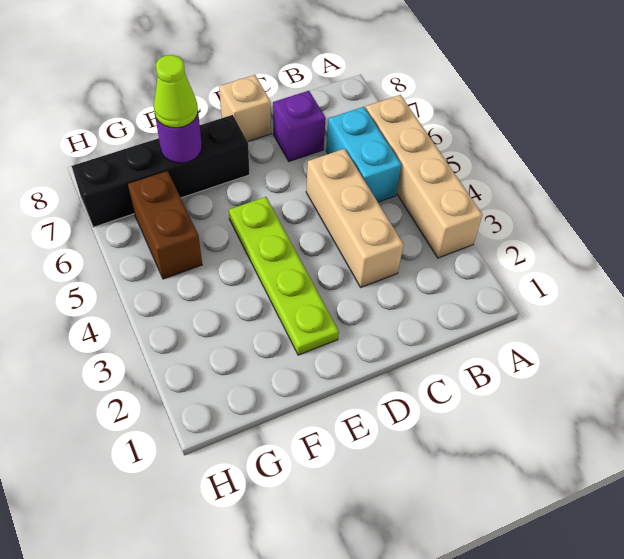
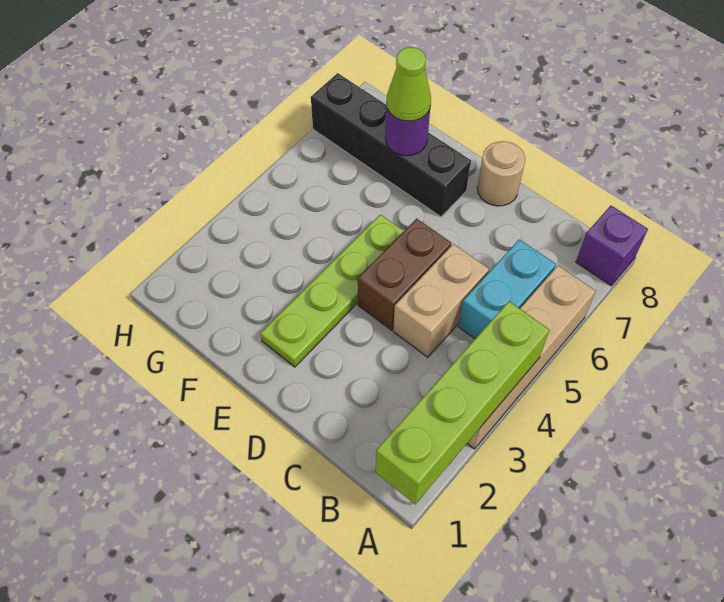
none -> lime brick A1:A4 level 2
tan brick C3:C5 level 1 -> tan brick C4:C5 level 1
purple brick C7 level 1 -> purple brick A8 level 1
tan brick D8 level 1 -> tan round brick D8 level 1
brown brick G5:G6 level 1 -> brown brick D4:D5 level 1

